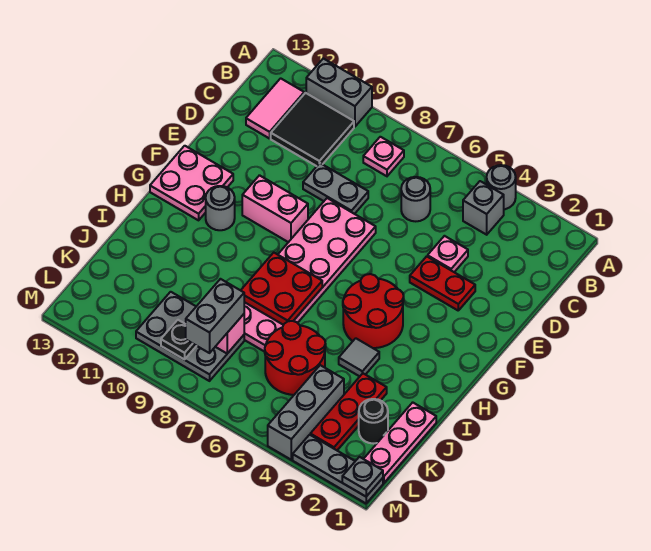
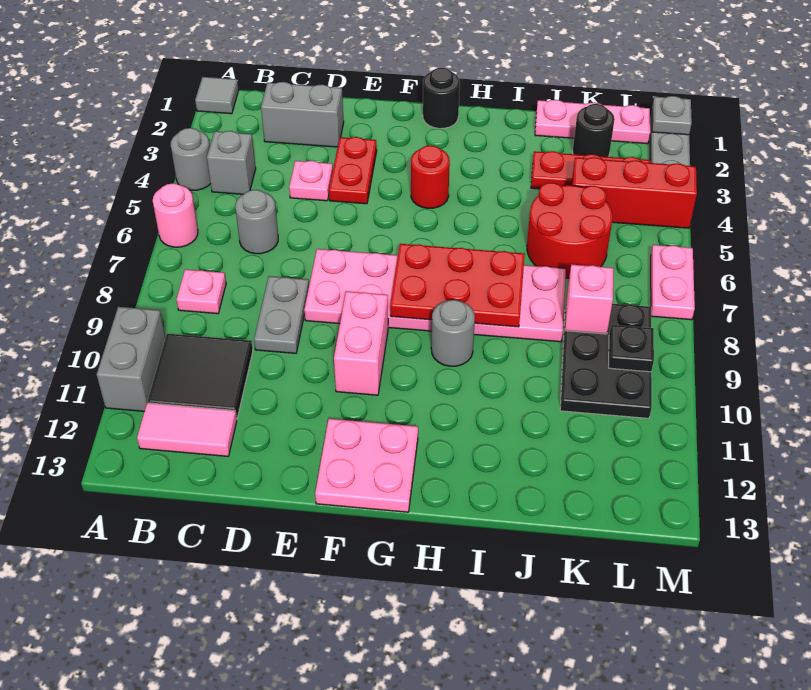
none -> pink round brick A6 level 1
none -> black round brick G1 level 1
red round brick G4:H5 level 1 -> red round brick G4 level 1
grey round brick G11 level 1 -> grey round brick H9 level 1
red plate H7:I8 level 2 -> red plate G7:I8 level 2
grey tile I4 level 1 -> grey tile A1 level 1
grey brick K4:M4 level 1 -> red brick K4:M4 level 1
grey plate K8:L10 level 1 -> black plate K8:L10 level 1
grey brick K8:L8 level 3 -> grey brick C2:D2 level 1
none -> pink plate M6:M7 level 1

